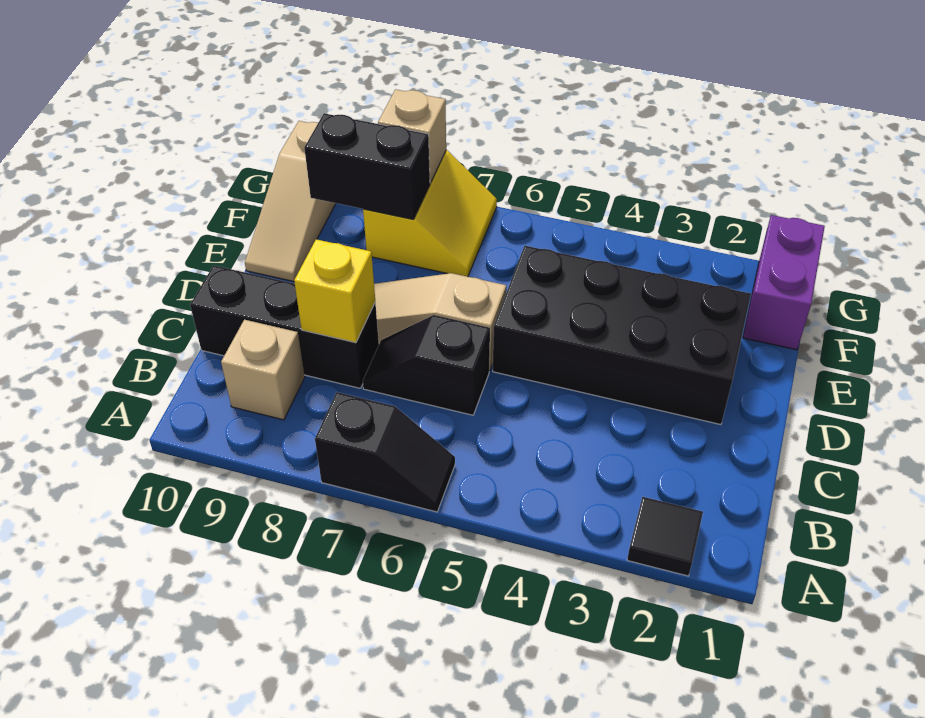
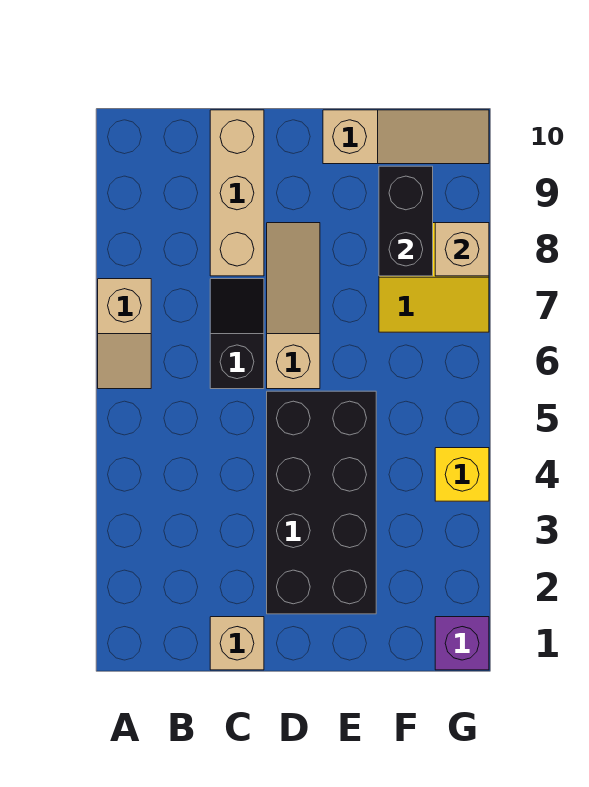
black tile A2 level 1 -> none
black slope A6:A7 level 1 top 7 -> tan slope A6:A7 level 1 top 7
tan brick B9 level 1 -> tan brick C1 level 1
black brick C8:C10 level 1 -> tan brick C8:C10 level 1
yellow brick C8 level 2 -> yellow brick G4 level 1
tan slope E10:G10 level 1 top G -> tan slope E10:G10 level 1 top E
purple brick F1:G1 level 1 -> purple brick G1 level 1

